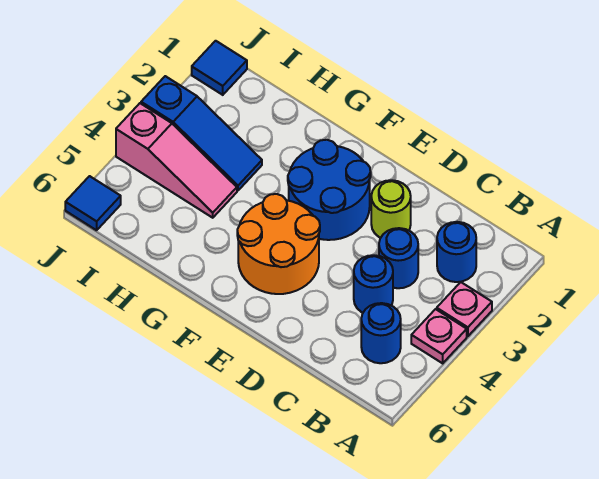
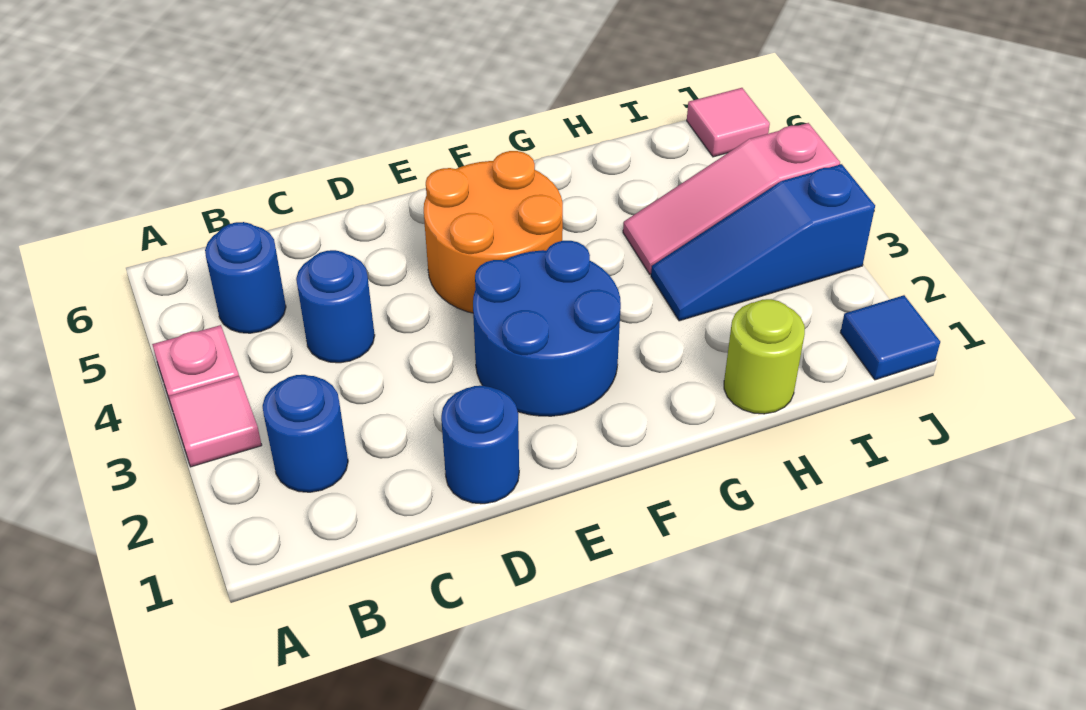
pink plate A3 level 1 -> pink tile A3 level 1
blue round brick C3 level 1 -> blue round brick D1 level 1
lime round brick D2 level 1 -> lime round brick H1 level 1
blue tile J6 level 1 -> pink tile J6 level 1

